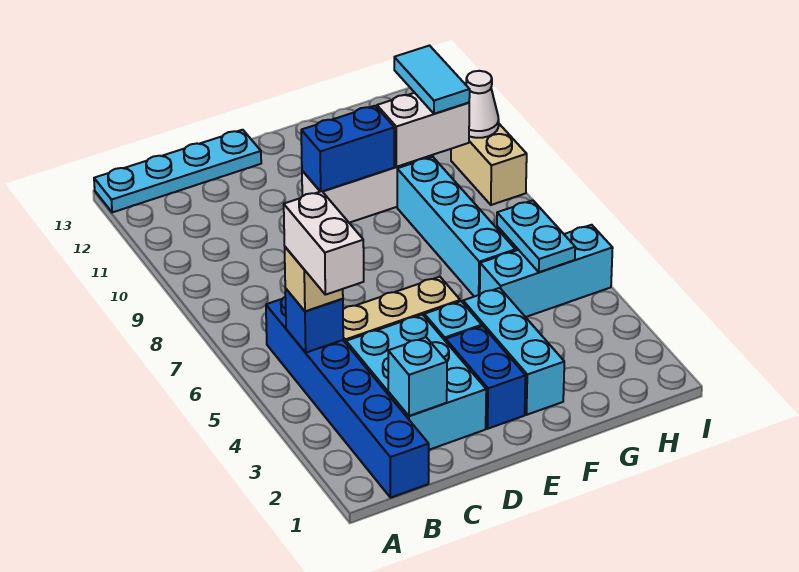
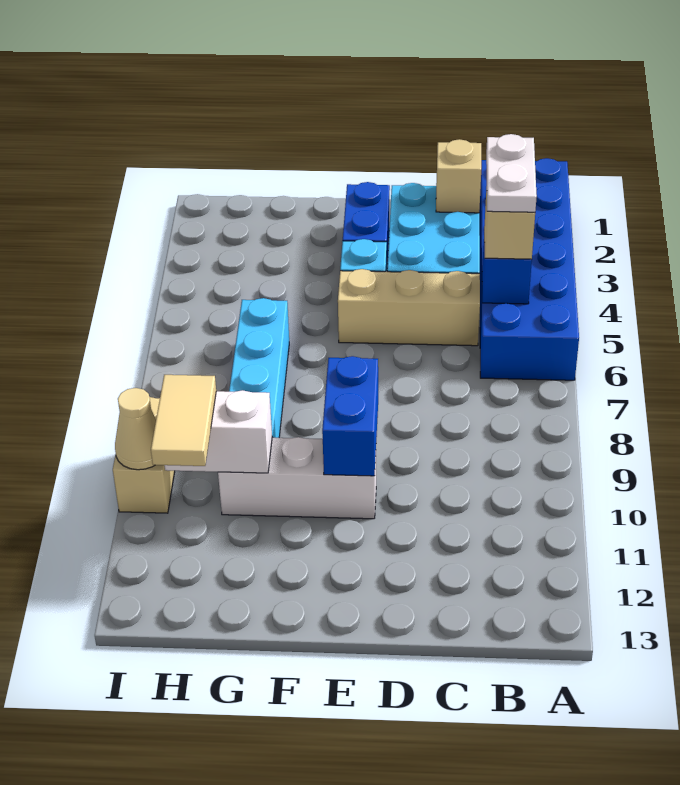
cyan plate A13:D13 level 1 -> none
blue brick B1:B6 level 1 -> blue brick A1:B6 level 1
white brick B4:B5 level 4 -> white plate B4:B5 level 4
cyan brick C2 level 2 -> tan brick C2 level 2
blue brick E10:F10 level 2 -> blue brick E9:E10 level 2
cyan brick F2:F4 level 1 -> none
cyan brick G5:I5 level 1 -> none
cyan plate H5:H6 level 2 -> none
cyan tile H10:H11 level 3 -> tan tile H10:H11 level 3
white cone I10 level 2 -> tan cone I10 level 2

